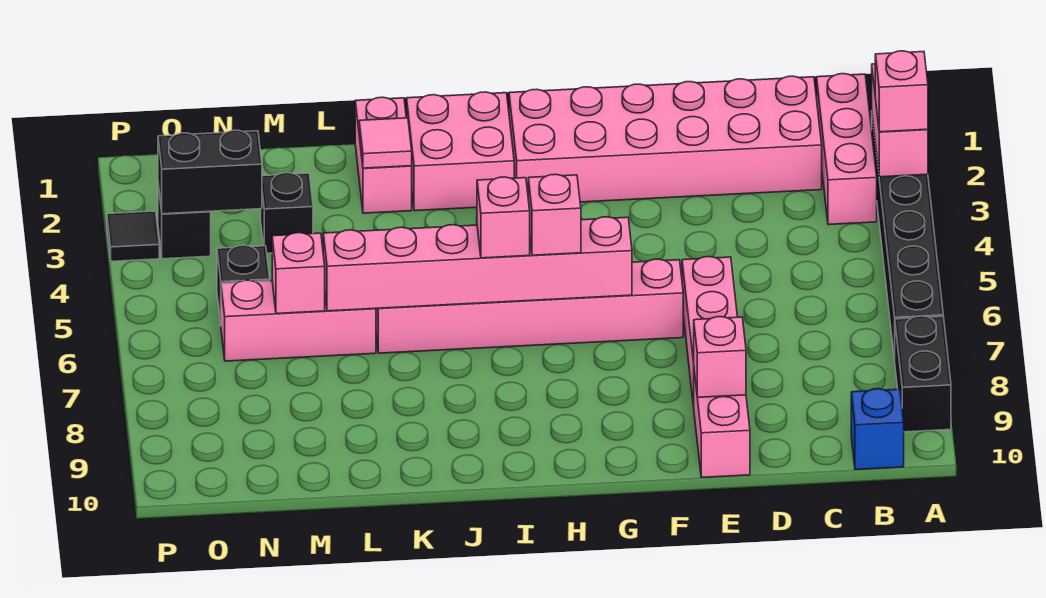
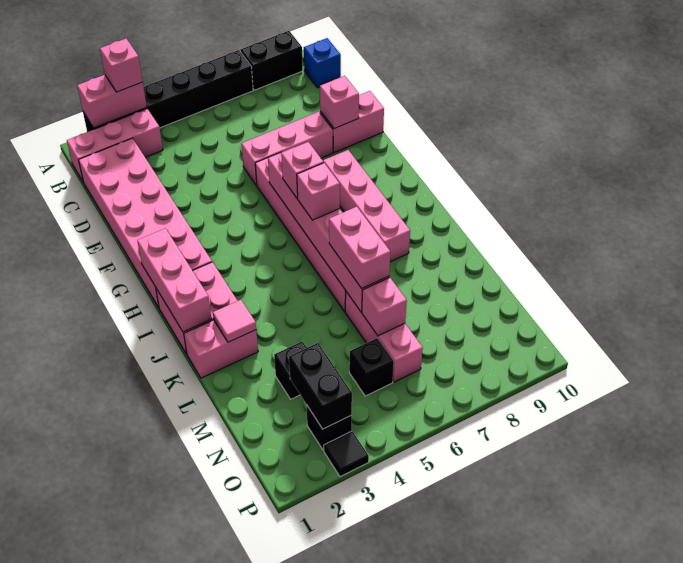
none -> pink brick G8:J8 level 1
none -> pink brick H1:J1 level 2
none -> pink brick K6:L6 level 3

